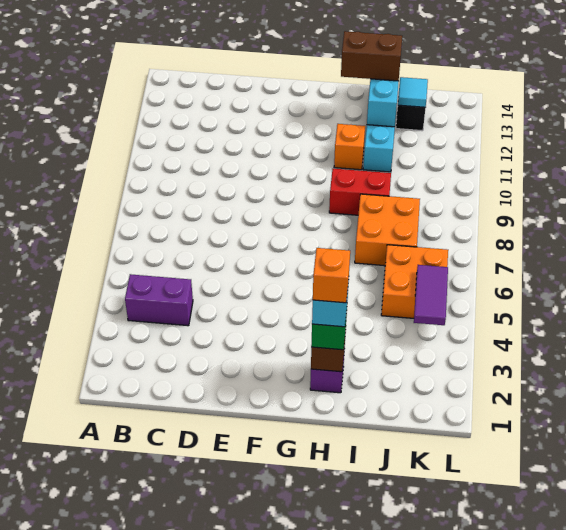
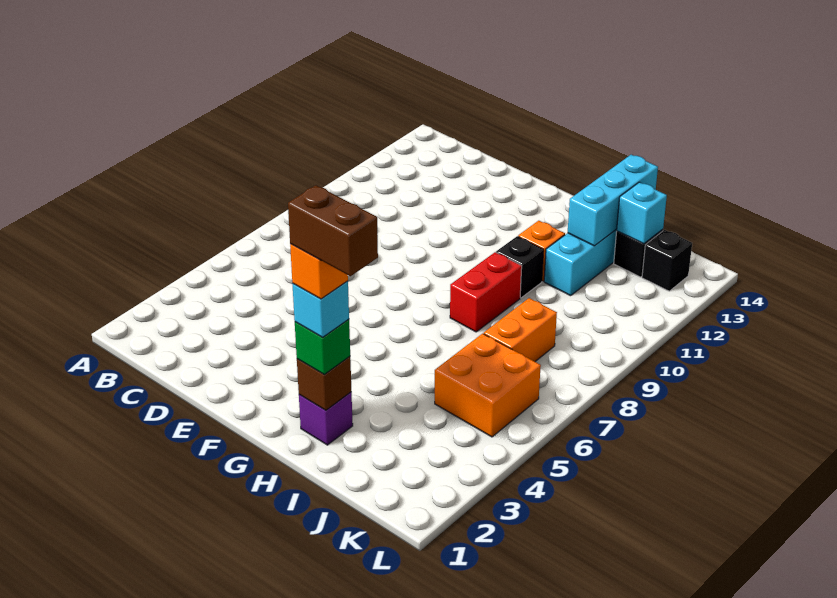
purple brick B4:C4 level 1 -> none
red brick H9:I9 level 1 -> red brick H8:H9 level 1
none -> black brick H10 level 1
brown brick H13:I13 level 3 -> brown brick H2:I2 level 6
orange brick I7:J8 level 1 -> orange brick J7:J8 level 1
cyan tile J13 level 2 -> cyan brick J13 level 2
purple tile K4:K5 level 2 -> none
none -> black brick K13 level 1

